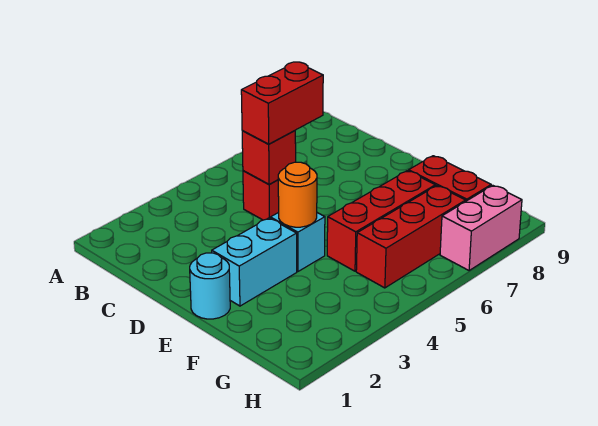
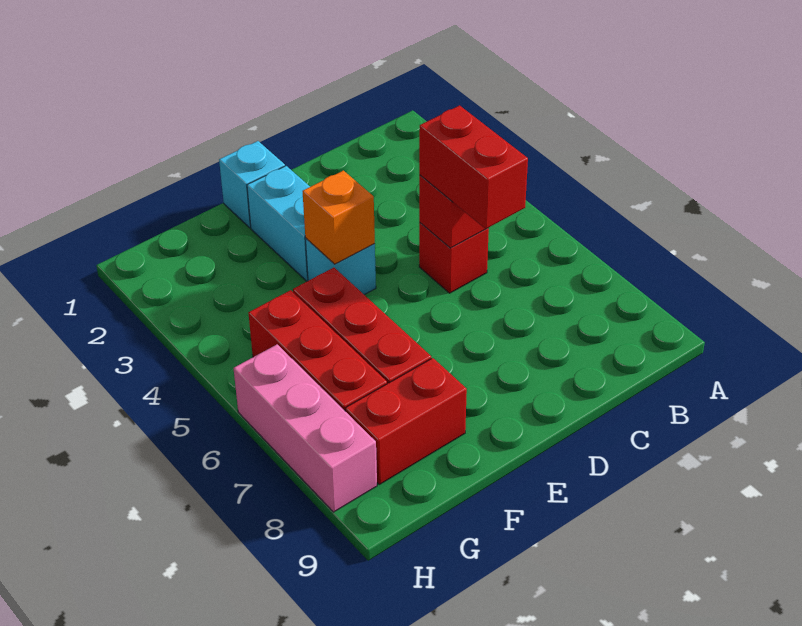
cyan round brick E1 level 1 -> cyan brick E1 level 1
orange round brick E4 level 2 -> orange brick E4 level 2
pink brick H7:H8 level 1 -> pink brick H6:H8 level 1

